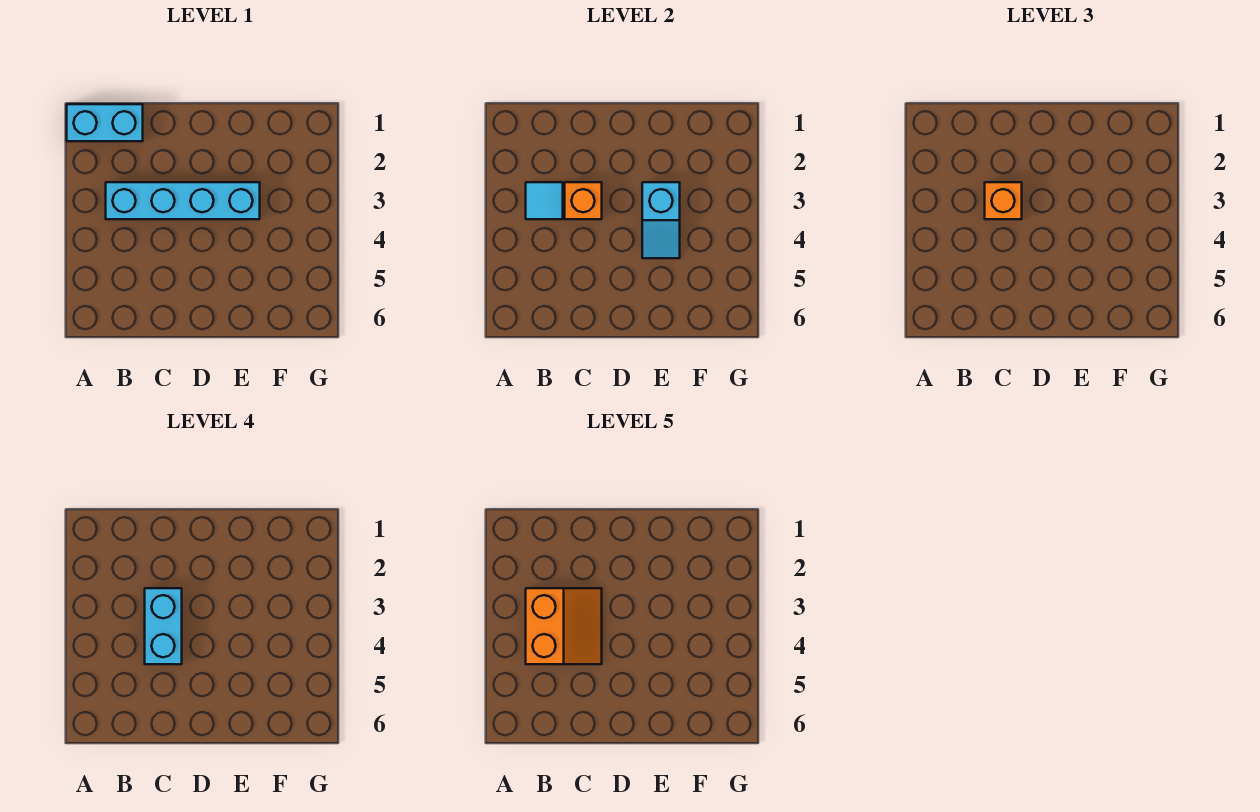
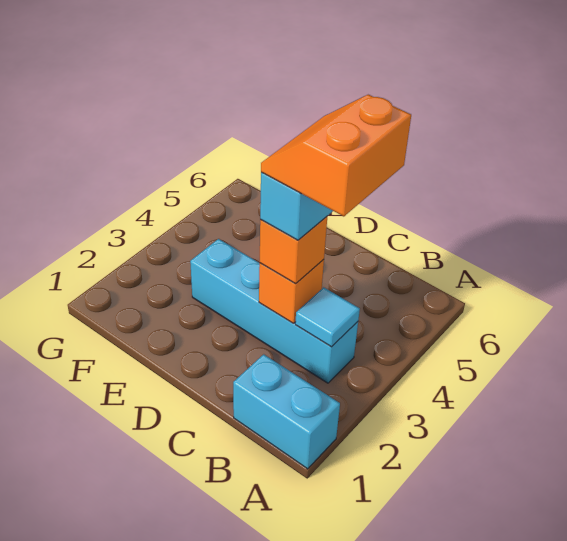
cyan slope E3:E4 level 2 top 3 -> none

